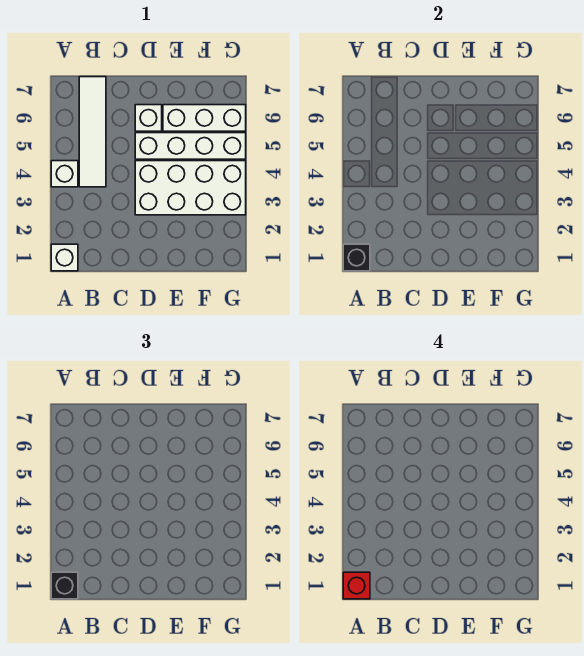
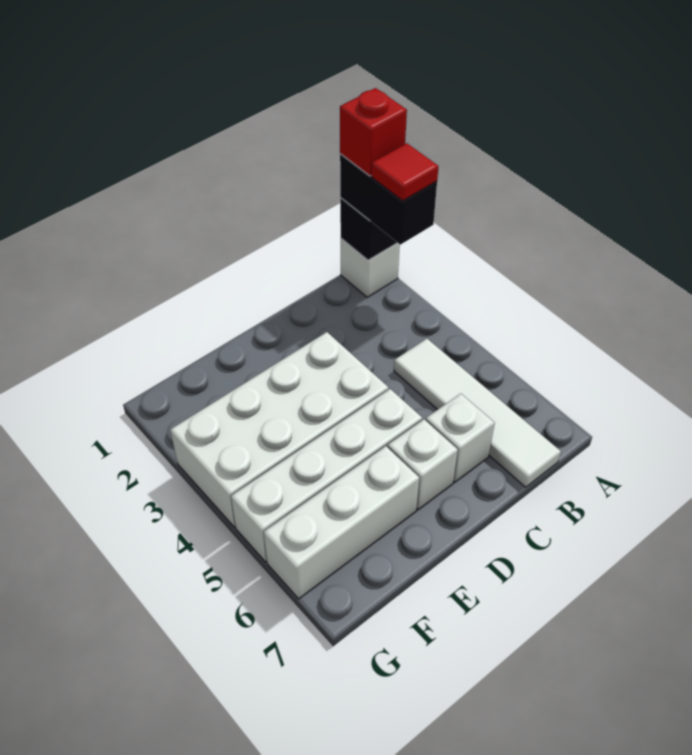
black brick A1 level 3 -> black brick A1:A2 level 3
none -> red tile A2 level 4
white brick A4 level 1 -> white brick C6 level 1

